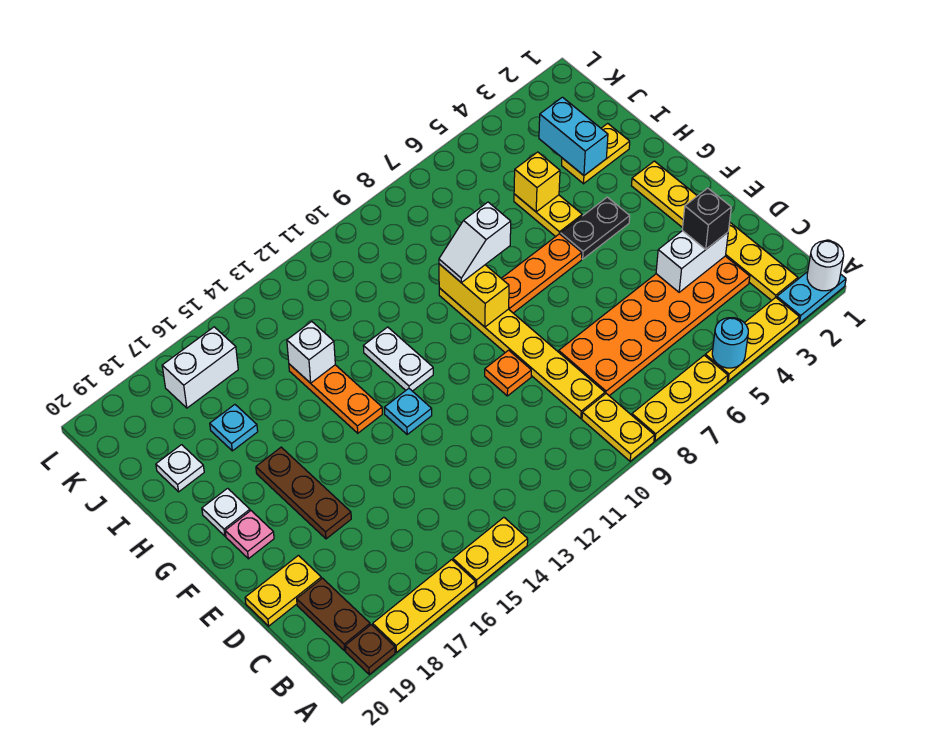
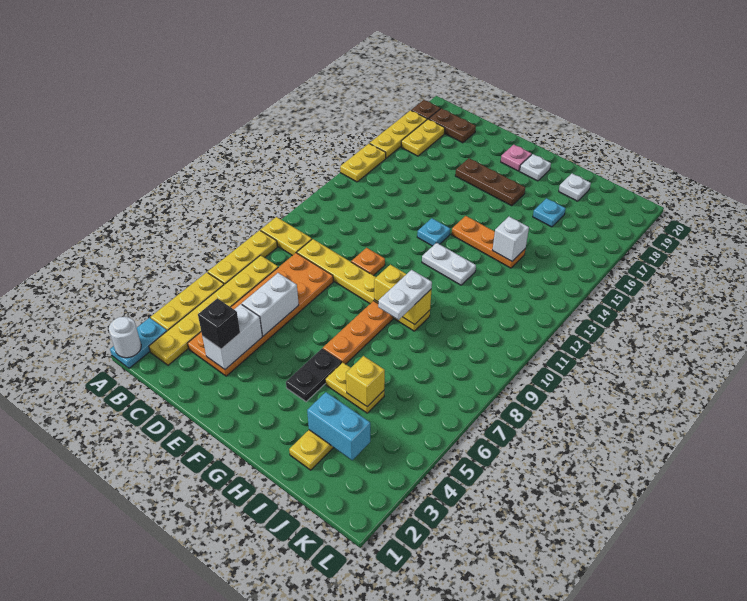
cyan round brick A5 level 2 -> none
yellow plate B2:G2 level 1 -> yellow plate B2:B7 level 1
yellow plate D19:D20 level 1 -> yellow plate B17:B18 level 1
white slope H8:H9 level 3 top 8 -> white plate H8:H9 level 3
white brick K16:K17 level 1 -> white brick D5:D6 level 2

